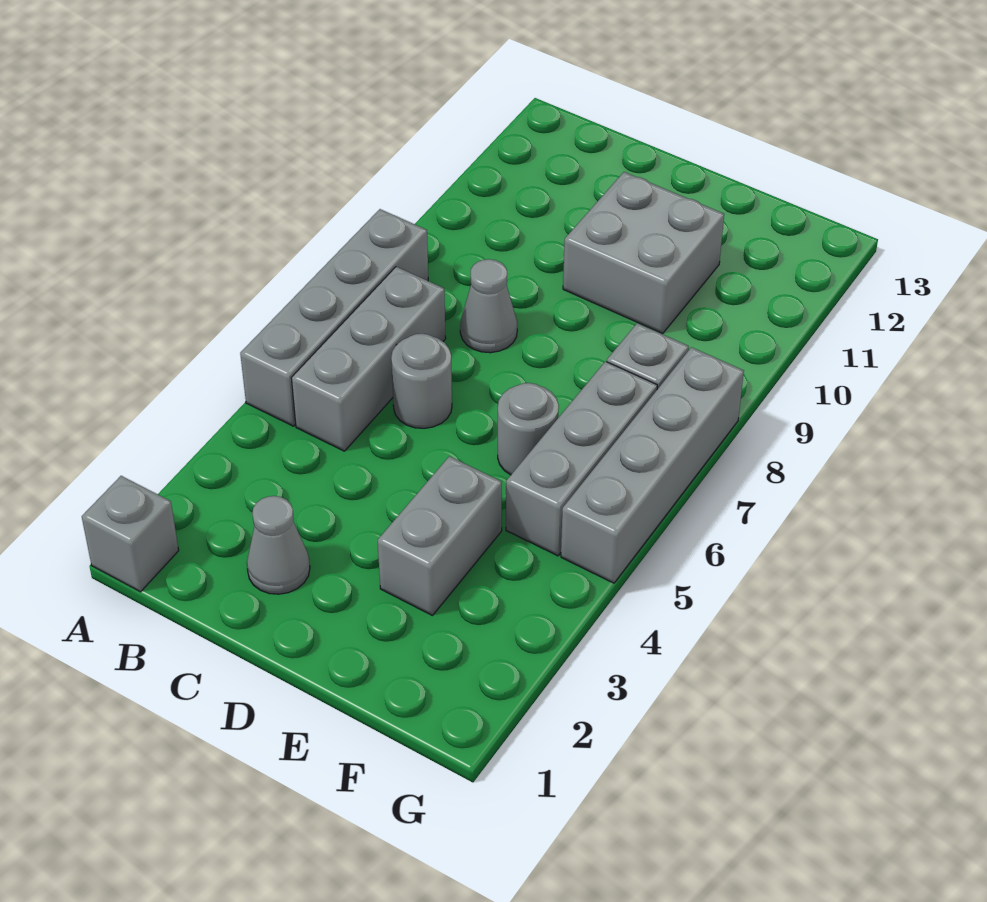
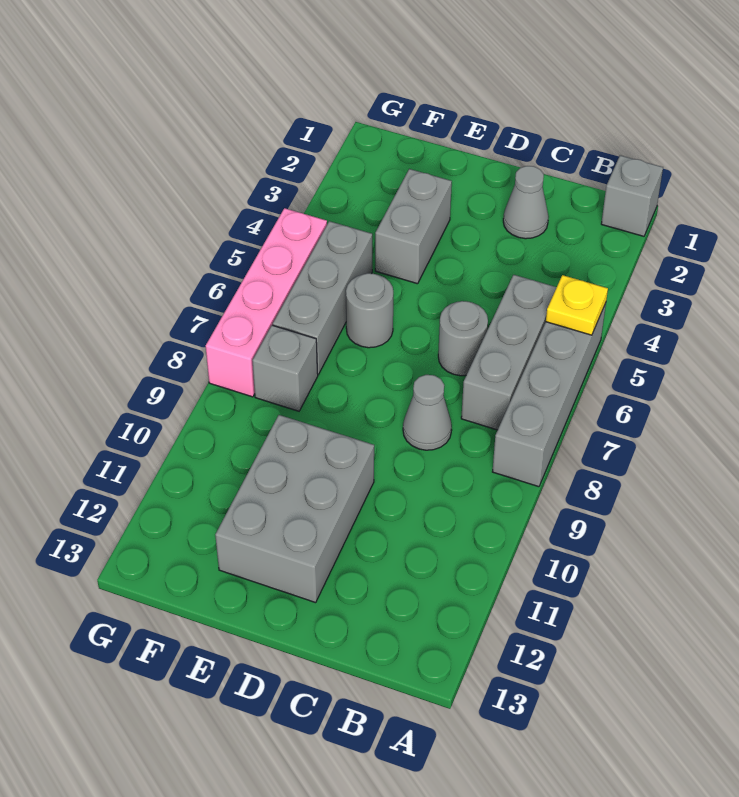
none -> yellow plate A5 level 2
grey brick D10:E11 level 1 -> grey brick D10:E12 level 1
grey brick G5:G8 level 1 -> pink brick G5:G8 level 1

